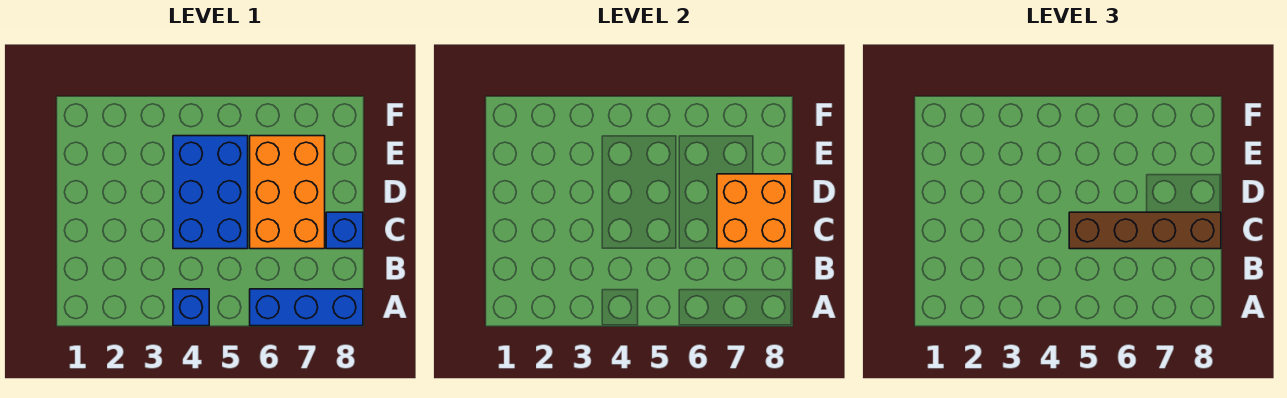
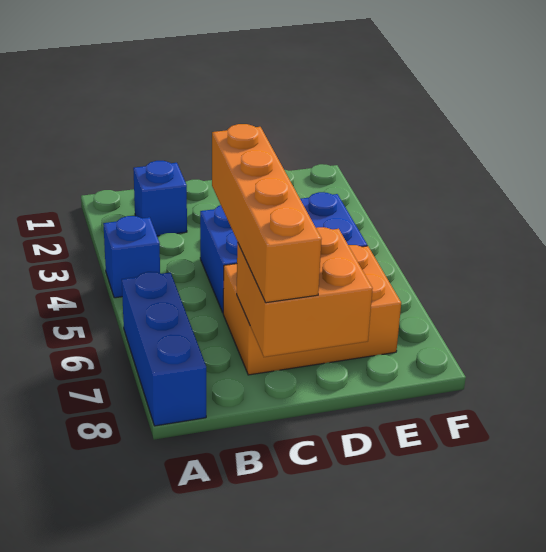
brown brick C5:C8 level 3 -> orange brick C5:C8 level 3
blue brick C8 level 1 -> blue brick B2 level 1

